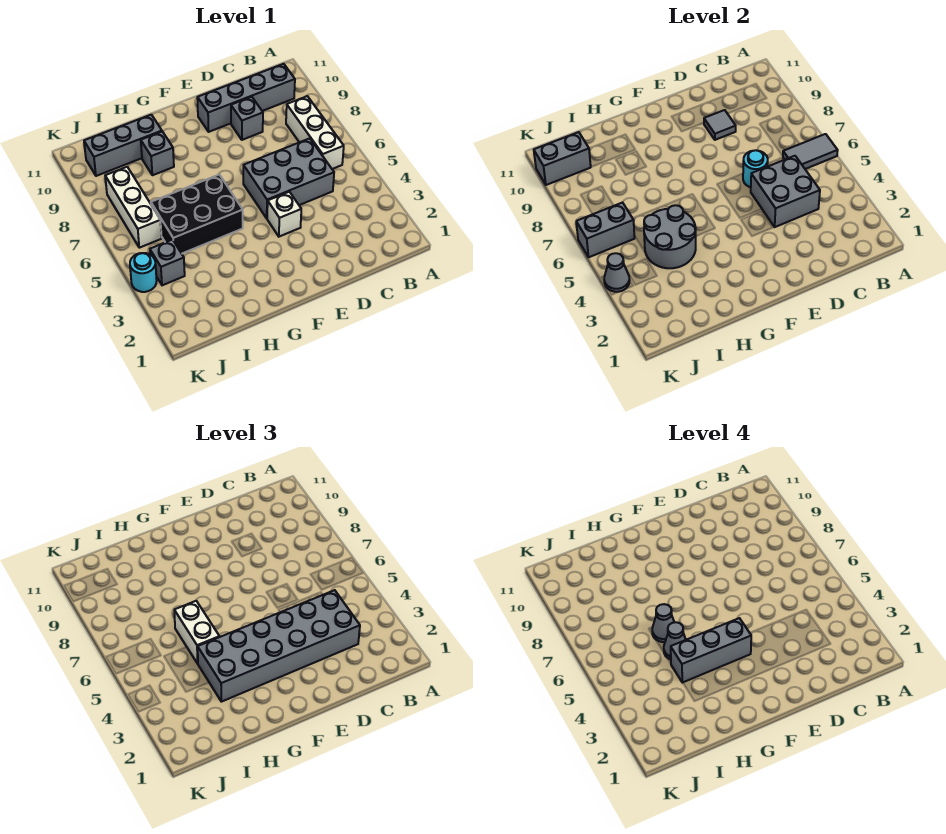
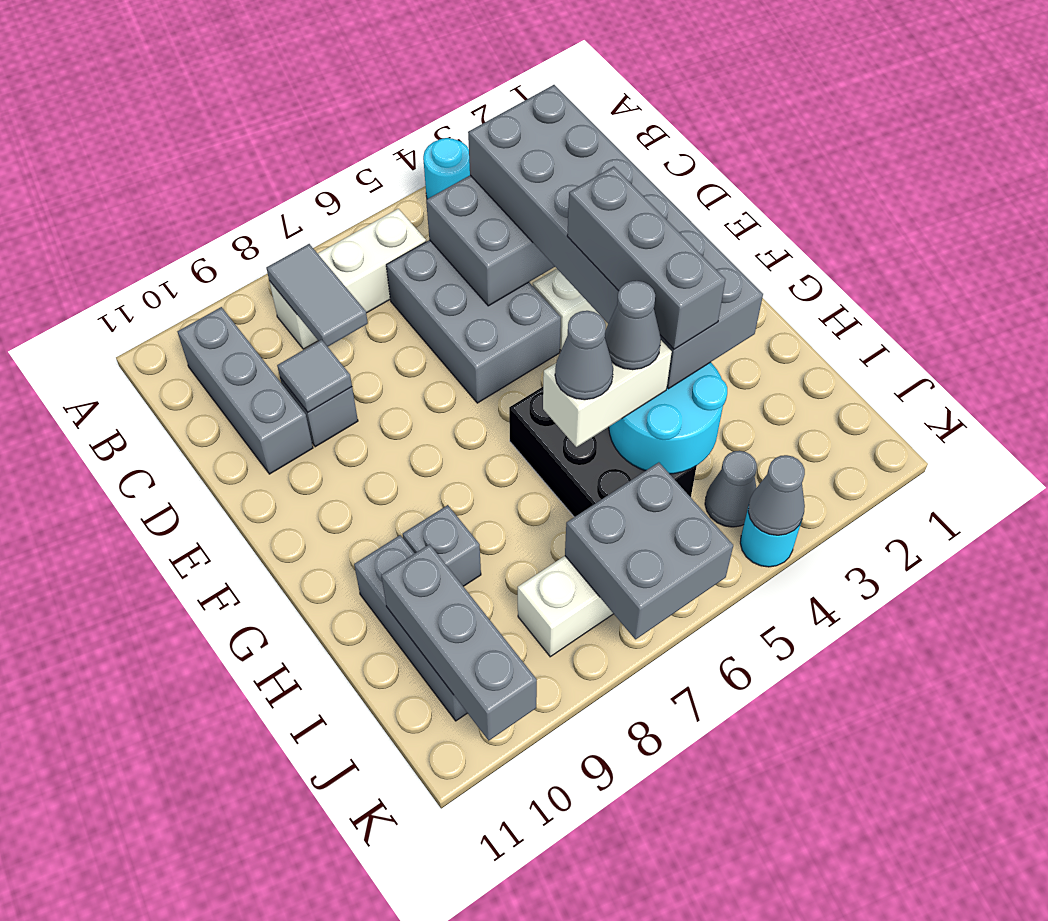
grey tile A6:B6 level 2 -> grey tile B8:C8 level 2
grey brick B10:E10 level 1 -> grey brick B10:D10 level 1
cyan round brick D6 level 2 -> cyan round brick A4 level 1
grey round brick H4:I5 level 2 -> cyan round brick H4:I5 level 2
grey brick J4 level 1 -> grey cone J4 level 1
grey brick J6:K6 level 2 -> grey brick J6:K7 level 2
grey brick J10:K10 level 2 -> grey brick I10:K10 level 2

